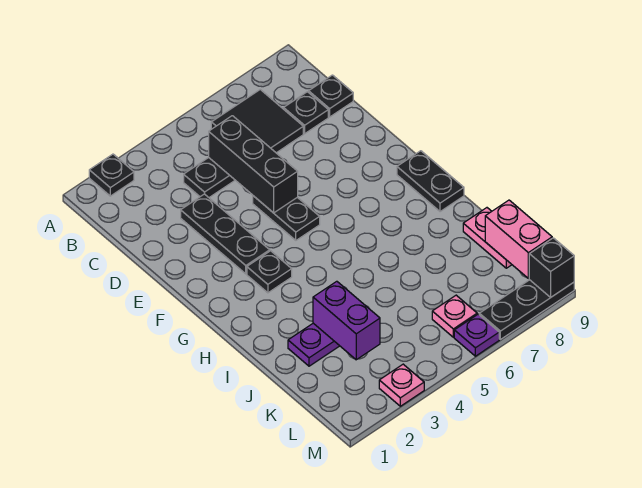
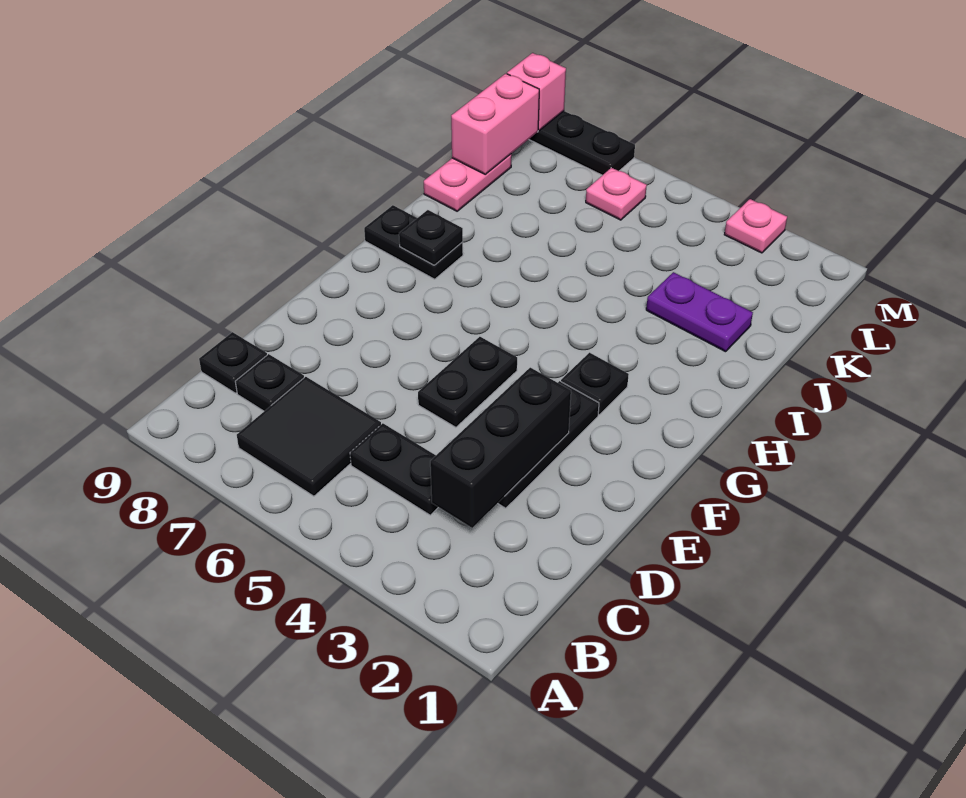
black plate A2 level 1 -> black plate H8 level 2
black brick C5:E5 level 2 -> black brick C3:E3 level 2
black plate G9:H9 level 1 -> black plate H8:H9 level 1
purple brick J3:K3 level 2 -> none
purple plate M6 level 1 -> none
black brick M9 level 2 -> pink brick M9 level 2

